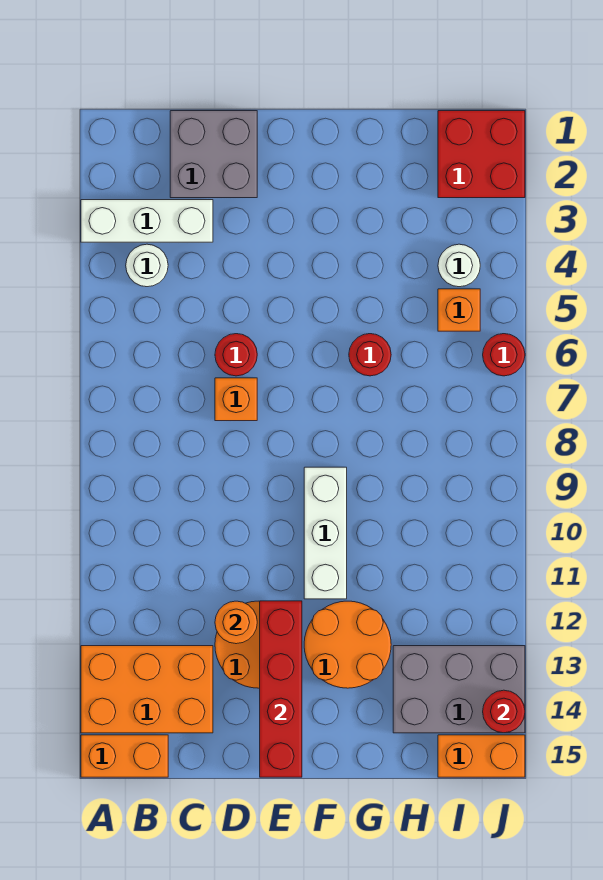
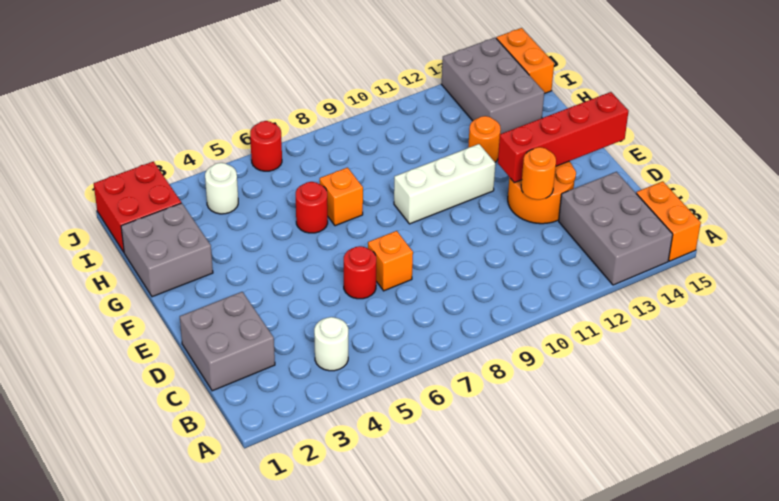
white brick A3:C3 level 1 -> none
orange brick A13:C14 level 1 -> grey brick A13:C14 level 1
orange round brick F12:G13 level 1 -> orange round brick G12 level 1
none -> grey brick G1:H2 level 1
orange brick I5 level 1 -> orange brick G7 level 1
red round brick J14 level 2 -> none

